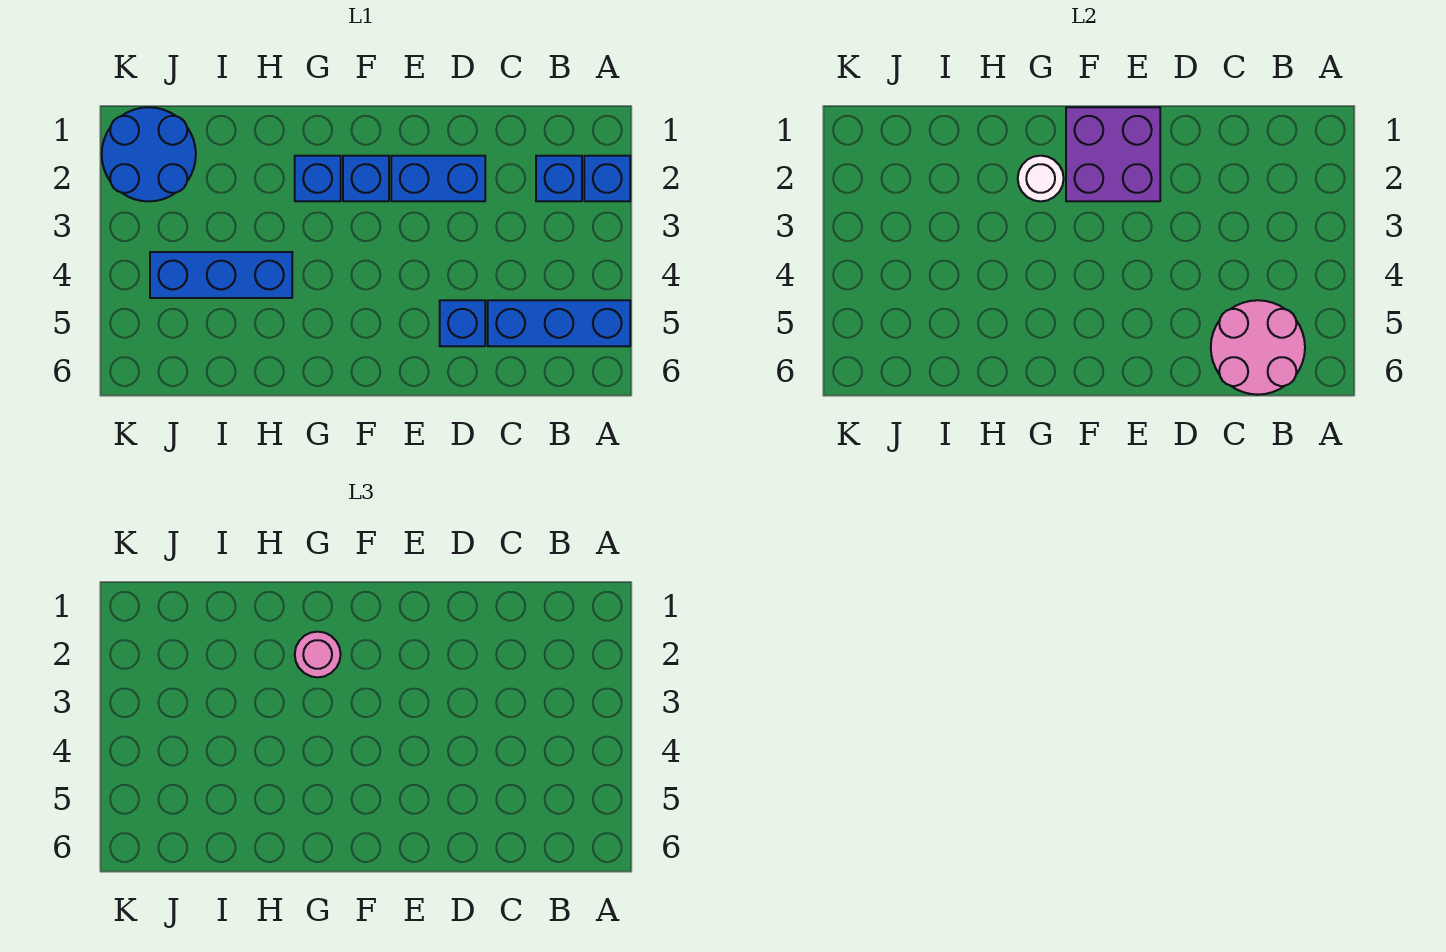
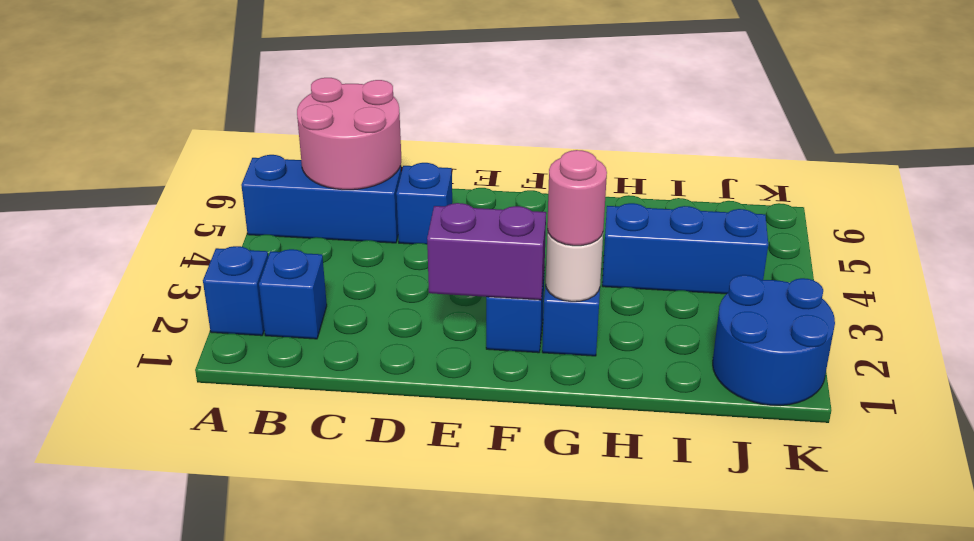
blue brick D2:E2 level 1 -> none
purple brick E1:F2 level 2 -> purple brick E2:F2 level 2

